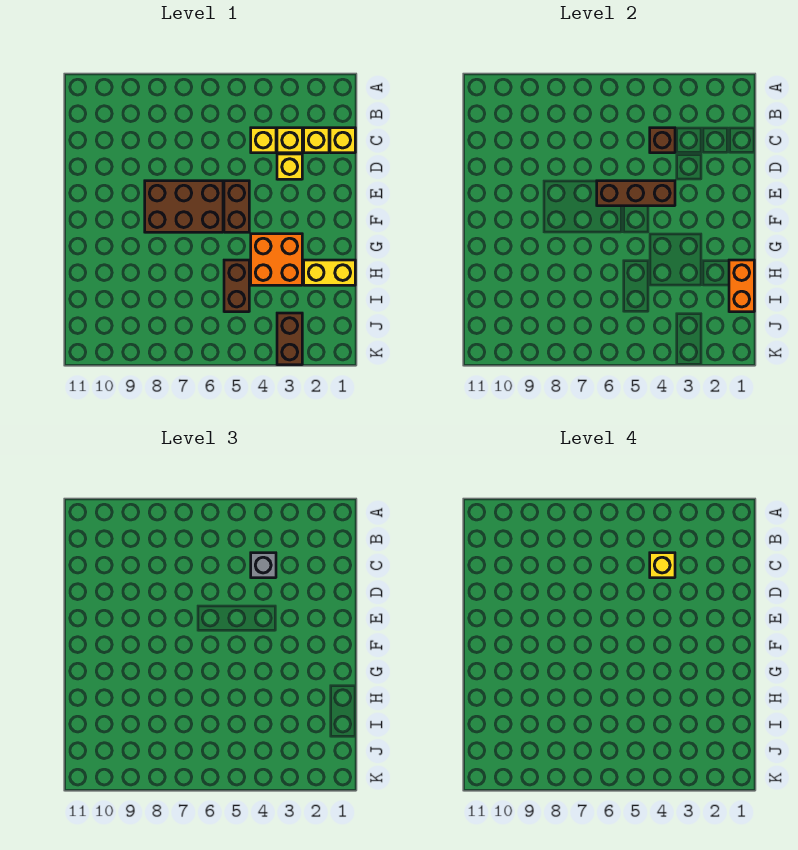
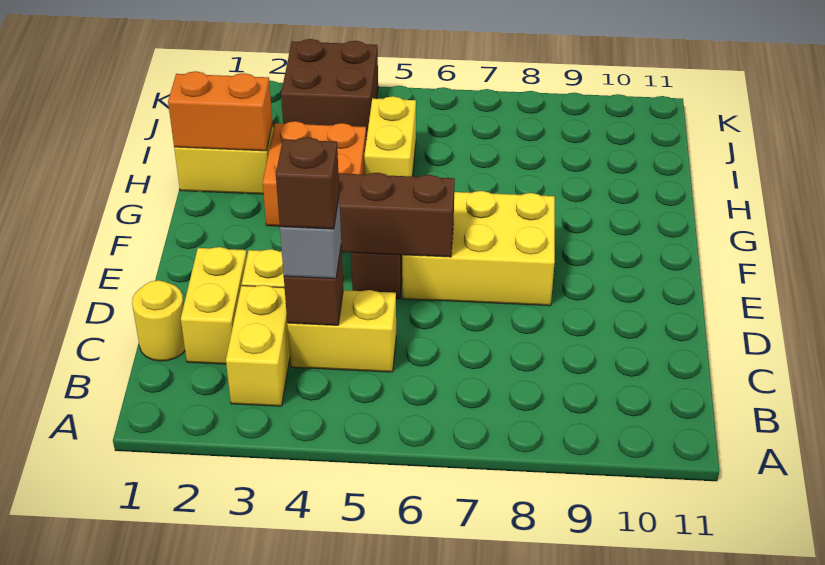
yellow brick C1 level 1 -> yellow round brick C1 level 1
yellow brick C2 level 1 -> yellow brick C2:D2 level 1
yellow brick C3 level 1 -> yellow brick B3:C3 level 1
yellow brick C4 level 1 -> yellow brick C4:C5 level 1
yellow brick C4 level 4 -> brown brick C4 level 4
brown brick E6:F8 level 1 -> yellow brick E6:F8 level 1
orange brick H1:I1 level 2 -> orange brick H1:H2 level 2
brown brick H5:I5 level 1 -> yellow brick H5:I5 level 1
brown brick J3:K3 level 1 -> brown brick J3:K4 level 1

